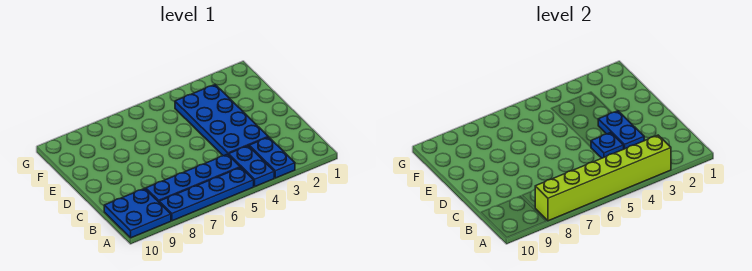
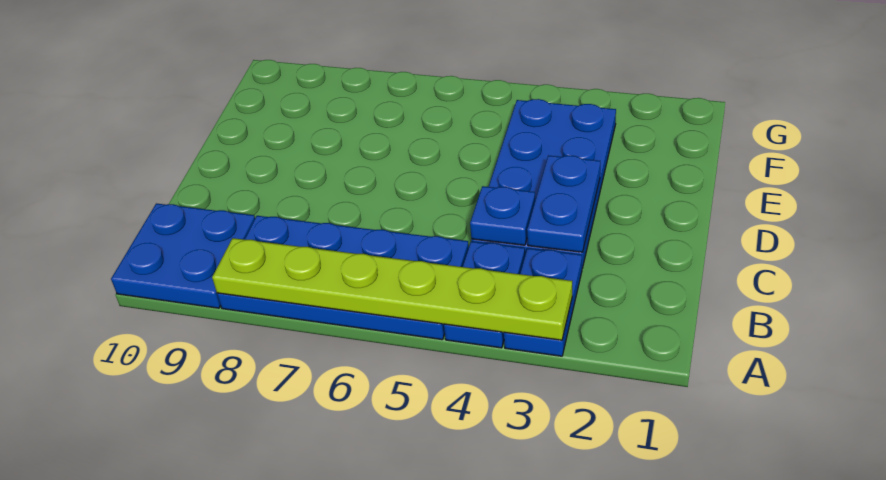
lime brick A3:A8 level 2 -> lime plate A3:A8 level 2

